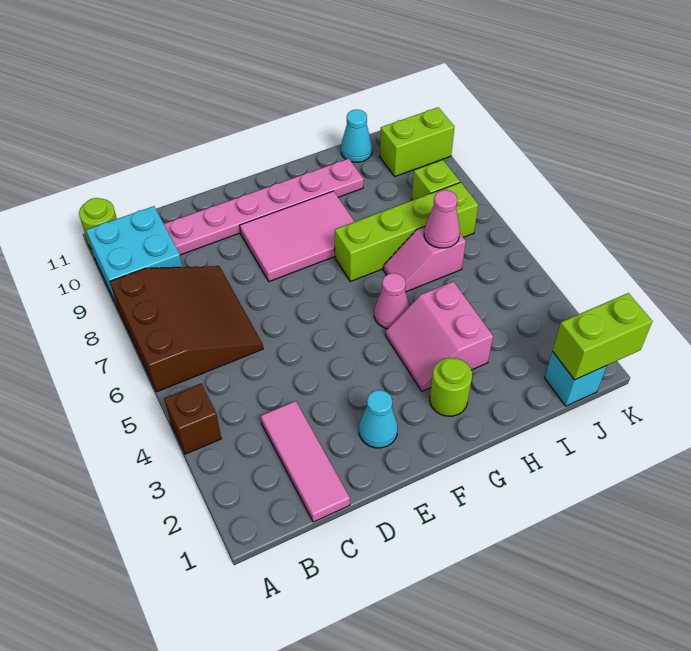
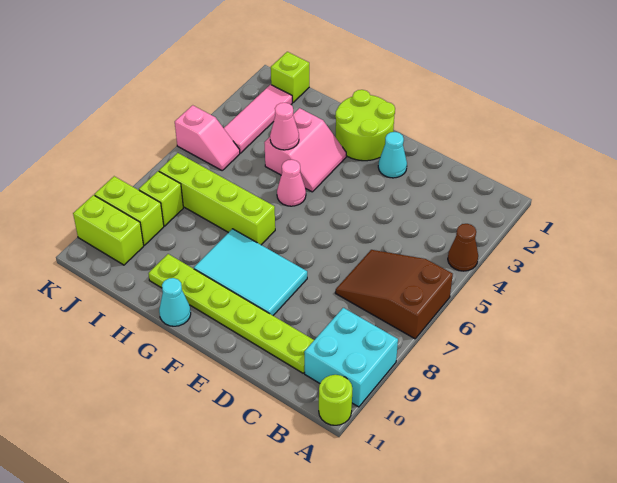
brown brick A4 level 1 -> brown cone A4 level 1
brown slope A6:C8 level 1 top A -> brown slope A6:C7 level 1 top A
pink tile C1:C3 level 1 -> pink tile J2:J4 level 1
pink plate C10:H10 level 1 -> lime plate C10:H10 level 1
pink tile E8:G9 level 1 -> cyan tile E8:G9 level 1
lime round brick G2 level 1 -> lime round brick F1:G2 level 1
pink slope H6:I6 level 1 top I -> pink slope J5:K5 level 1 top K
pink cone I6 level 2 -> pink cone H4 level 2
cyan cone I11 level 1 -> cyan cone G11 level 1
cyan brick J1 level 1 -> lime brick J1 level 1
lime brick J1:K1 level 2 -> lime brick J9:K9 level 1

